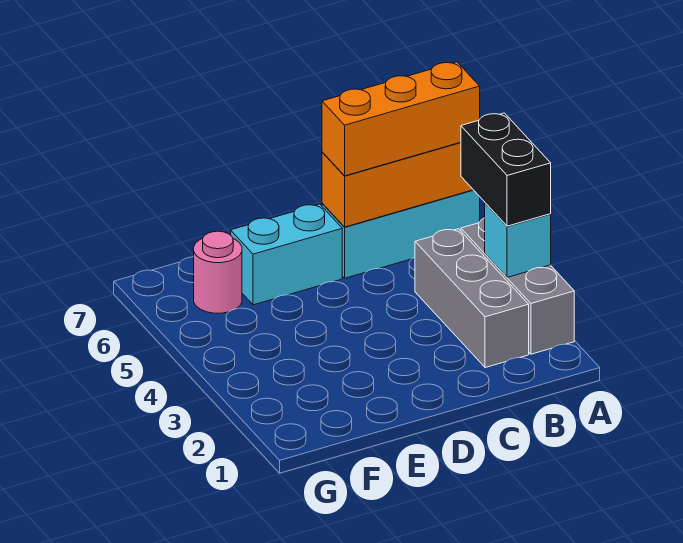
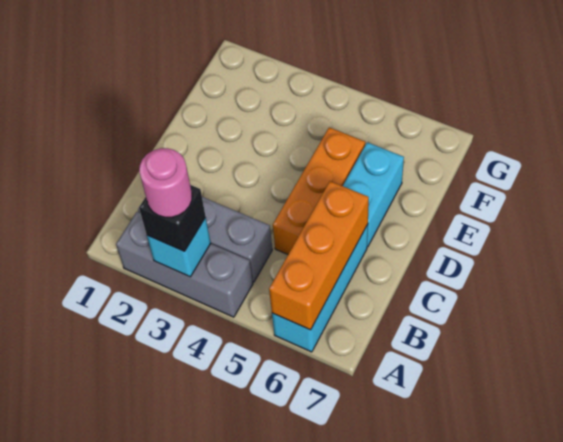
black brick A3:A4 level 3 -> black brick A3 level 3
orange brick A6:C6 level 3 -> orange brick C5:E5 level 1
pink round brick F6 level 1 -> pink round brick A3 level 4

